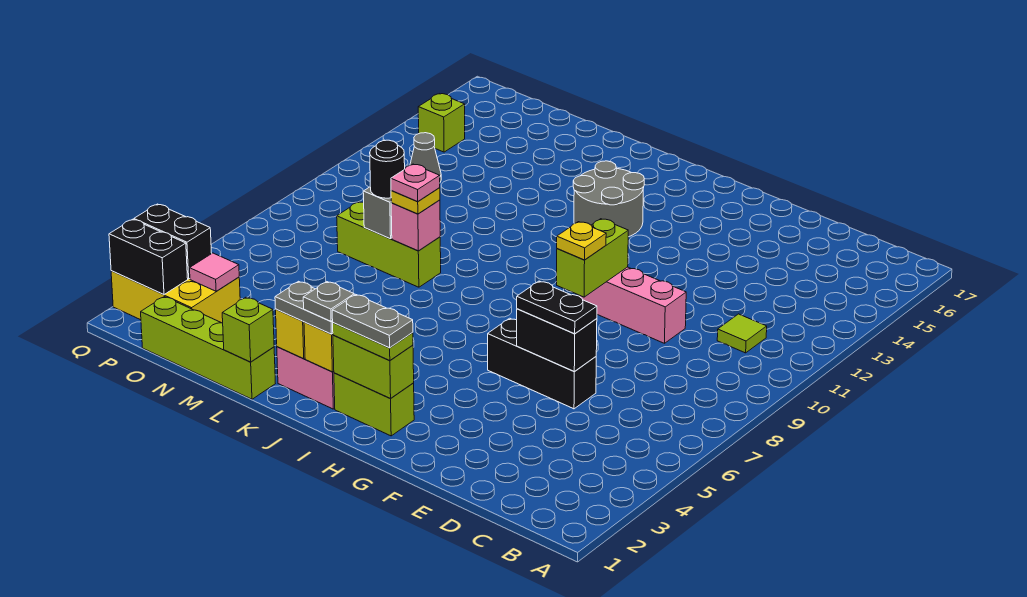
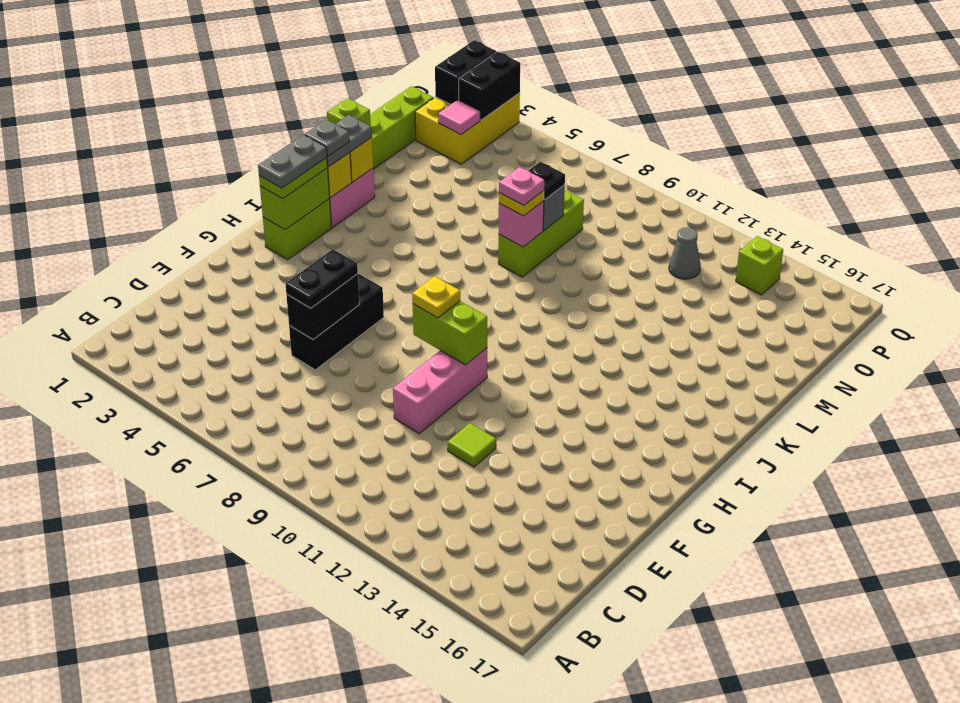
lime tile C11 level 1 -> lime tile E12 level 1
grey round brick I13:J14 level 1 -> none
black round brick M8 level 3 -> black plate M8 level 3

